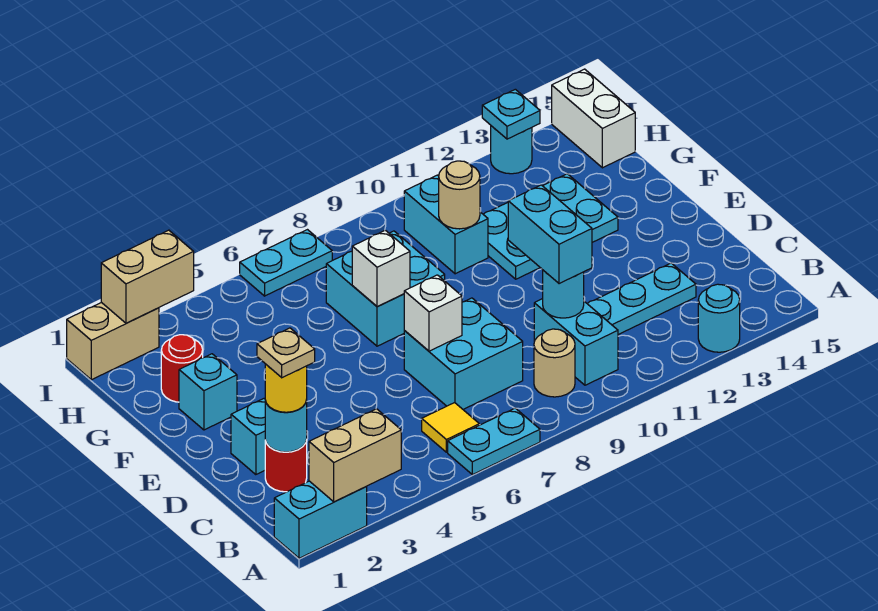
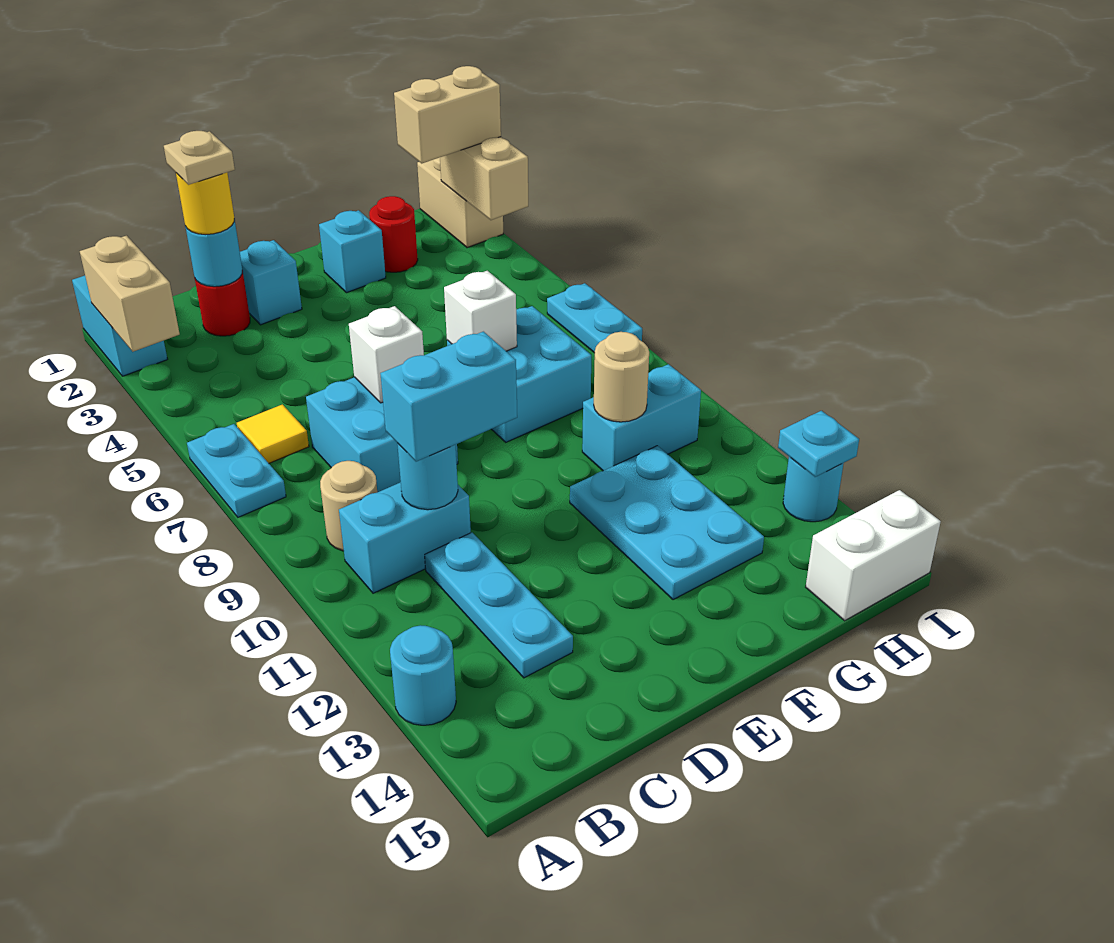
none -> tan brick H2:I2 level 3

